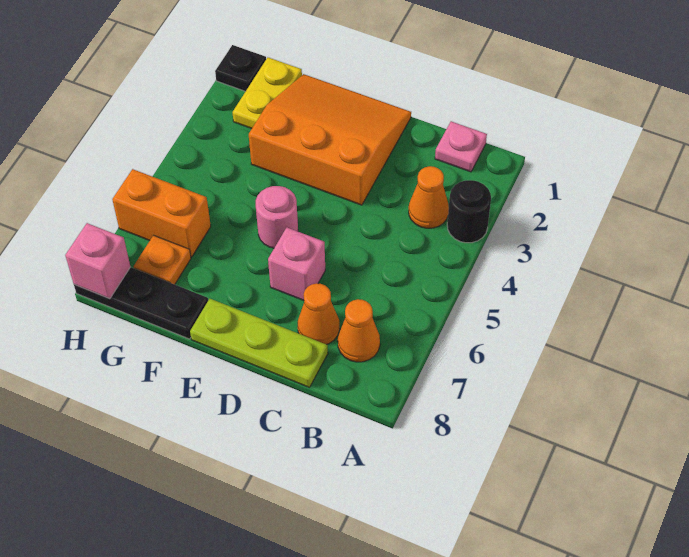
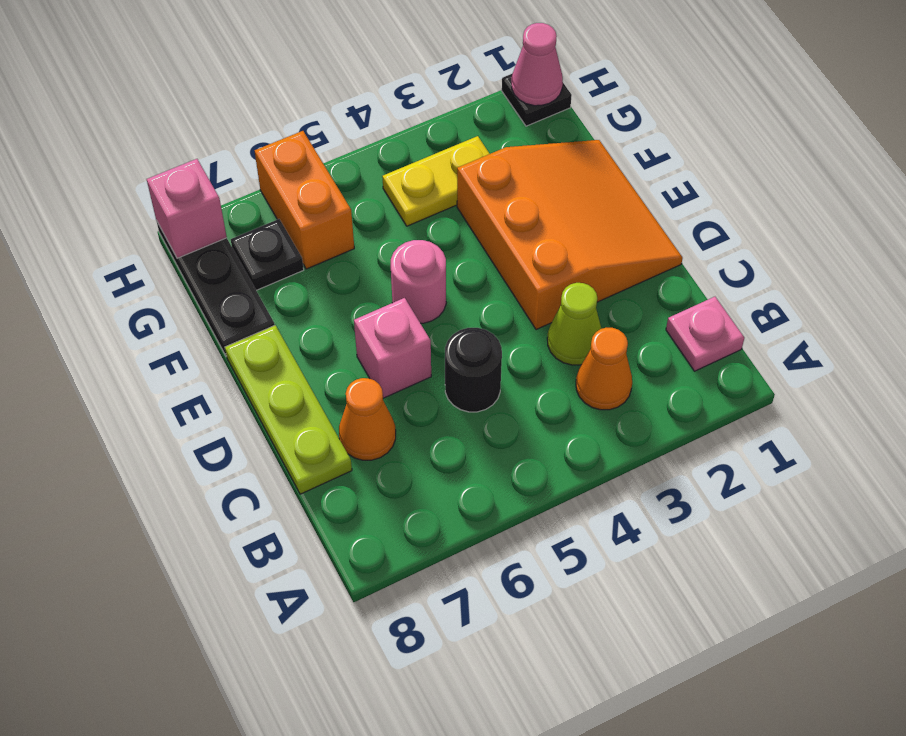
black round brick A3 level 1 -> black round brick C5 level 1
orange cone B7 level 1 -> none
none -> lime cone C3 level 1
yellow plate G1:G2 level 1 -> yellow plate G3:G4 level 1
orange plate G7 level 1 -> black plate G7 level 1
none -> pink cone H1 level 2

